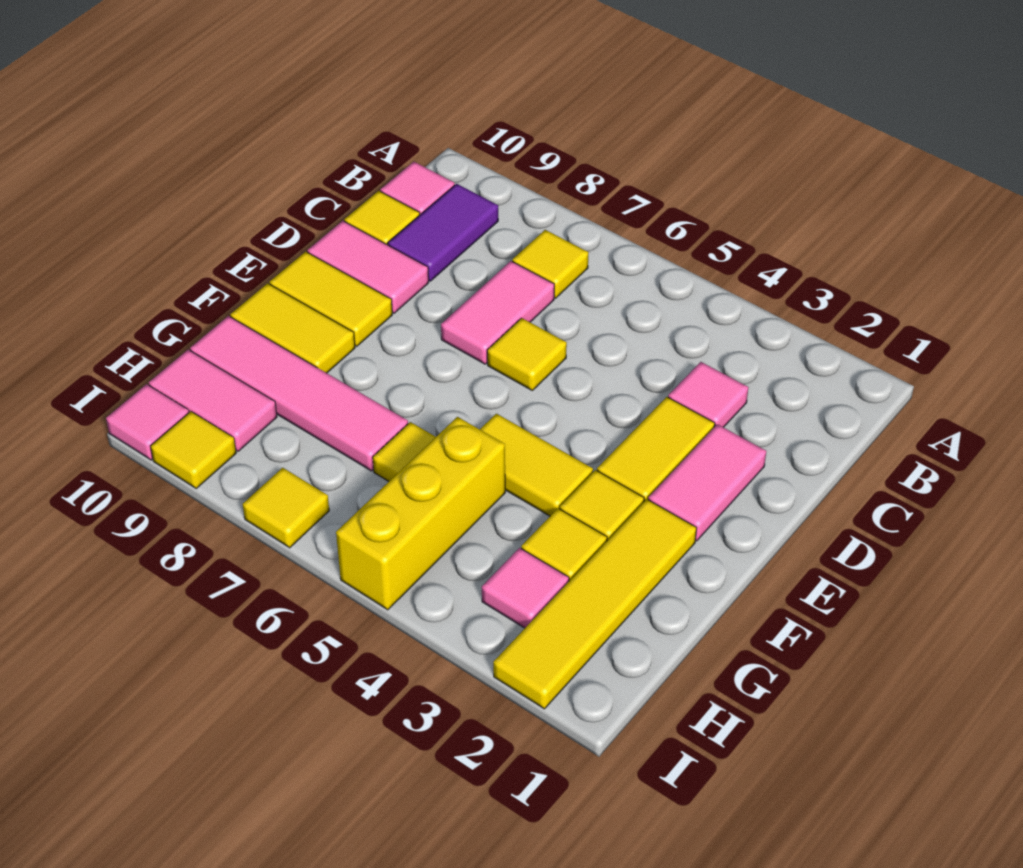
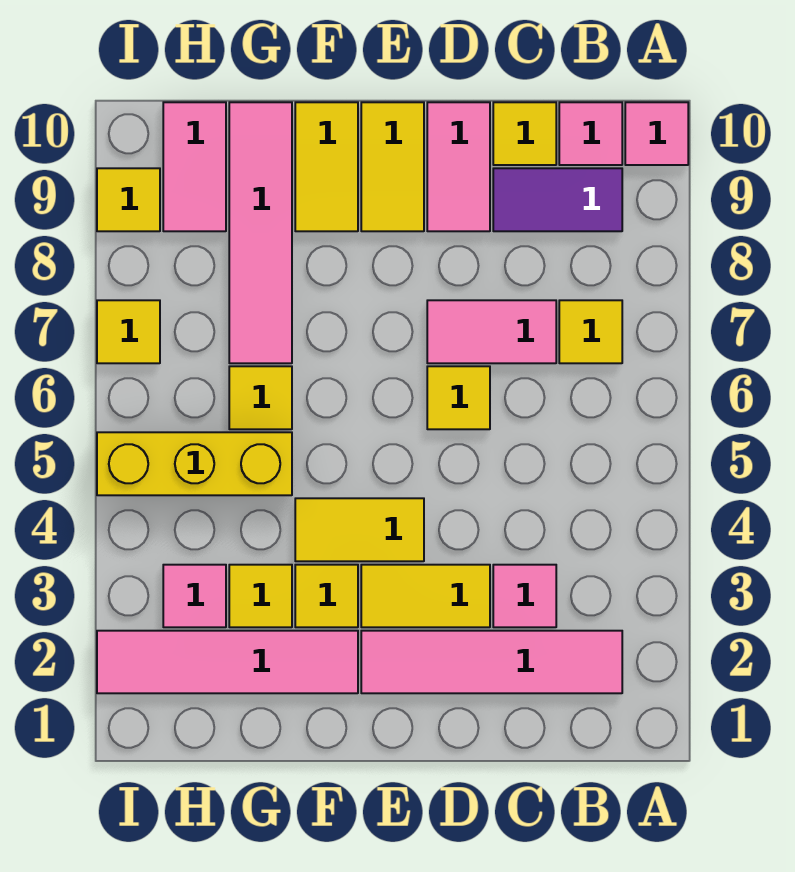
pink tile D2:E2 level 1 -> pink tile B2:E2 level 1
yellow tile F2:I2 level 1 -> pink tile F2:I2 level 1
yellow tile F4:F5 level 1 -> yellow tile E4:F4 level 1
pink tile I10 level 1 -> pink tile A10 level 1

